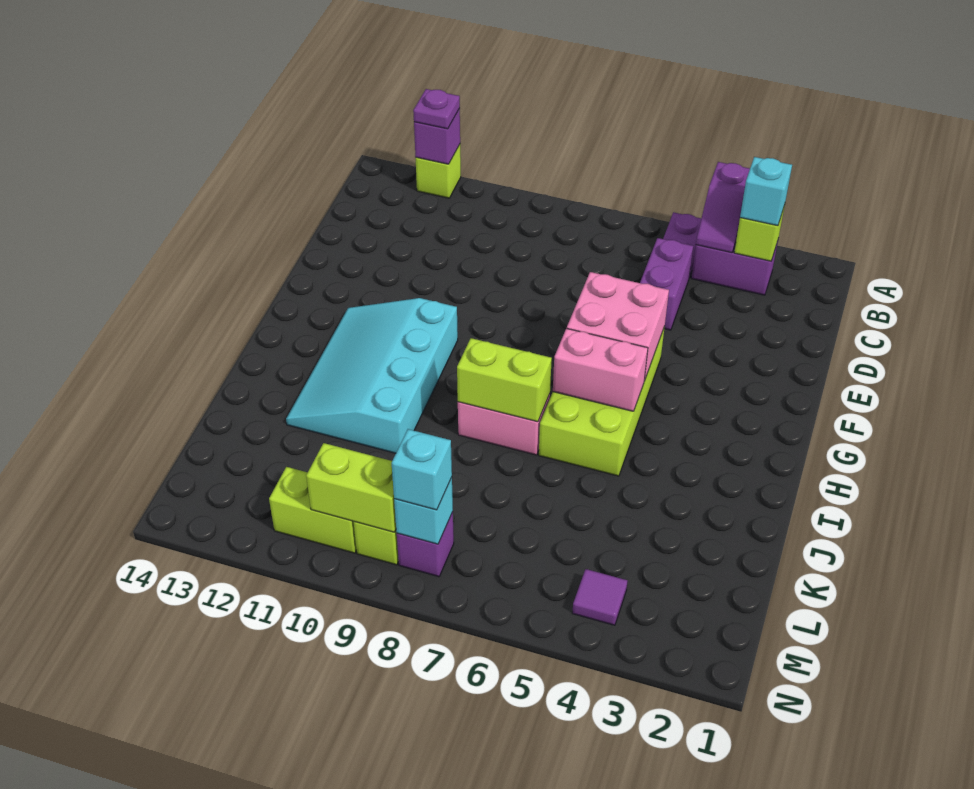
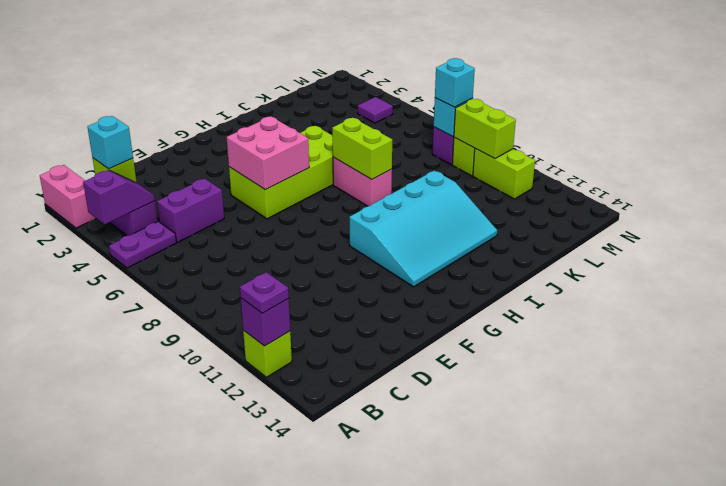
pink brick H5:H6 level 2 -> pink brick A1:A2 level 1

